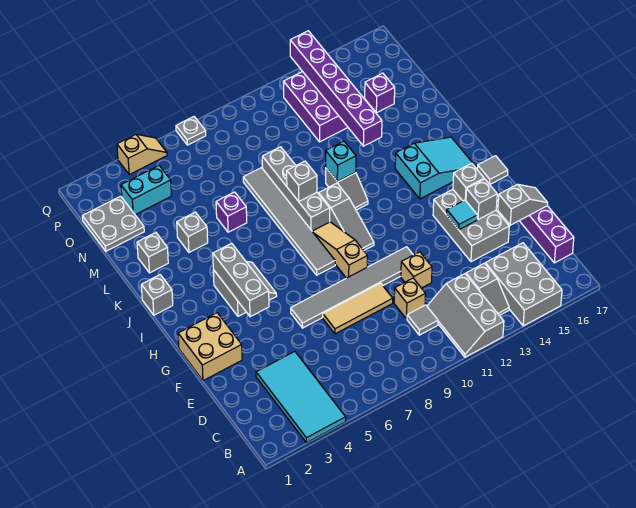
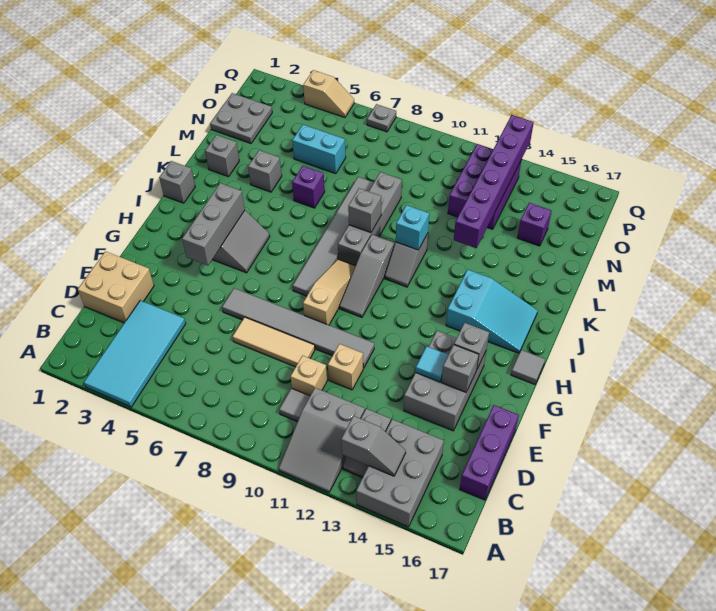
grey slope A11:C12 level 1 top 12 -> grey slope A11:C12 level 1 top C
grey slope E16:E17 level 2 top 16 -> grey slope B13:B14 level 2 top 13
tan brick F1:G2 level 1 -> tan brick D1:E2 level 1
cyan brick O3:O4 level 1 -> cyan brick N5:N6 level 1

